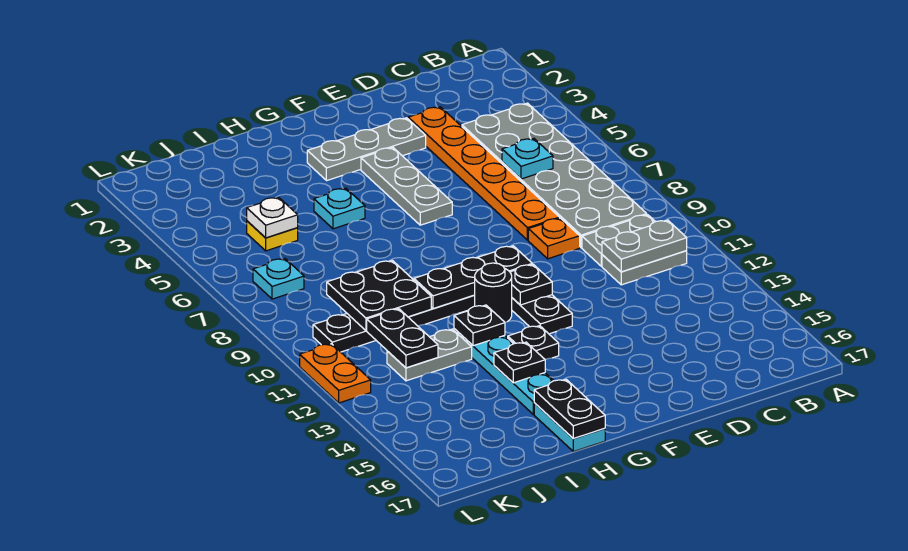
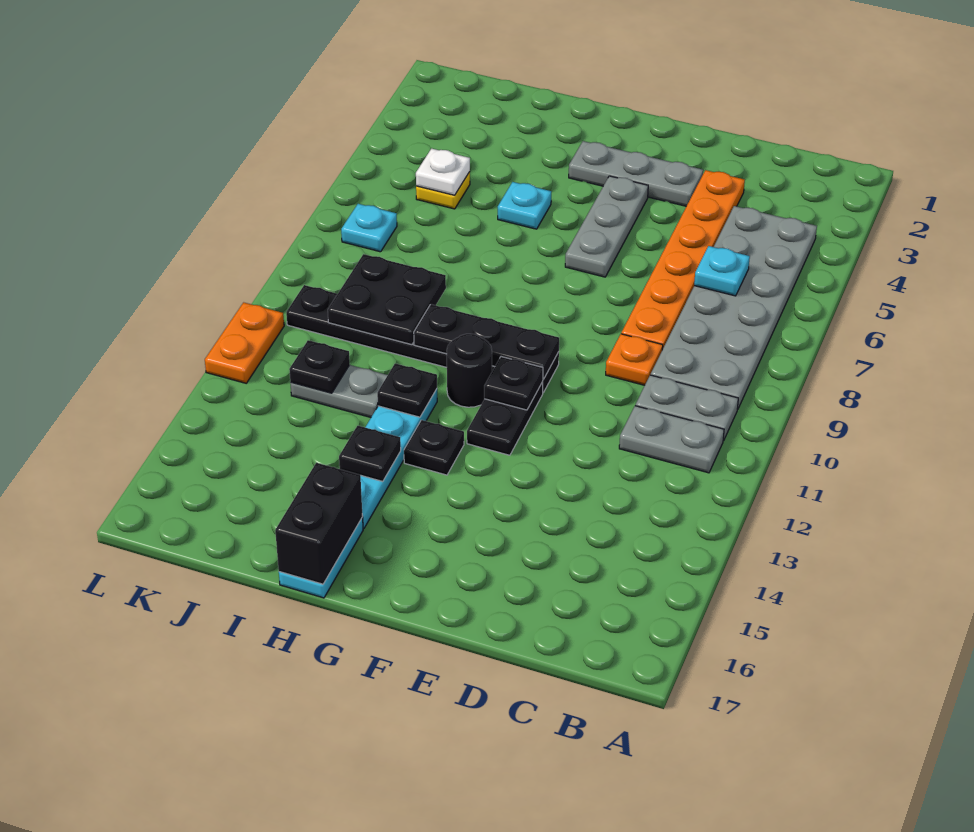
grey plate B11:C11 level 2 -> none
black plate H16:H17 level 2 -> black brick H16:H17 level 2
black plate J11:J12 level 2 -> black plate J12 level 2

